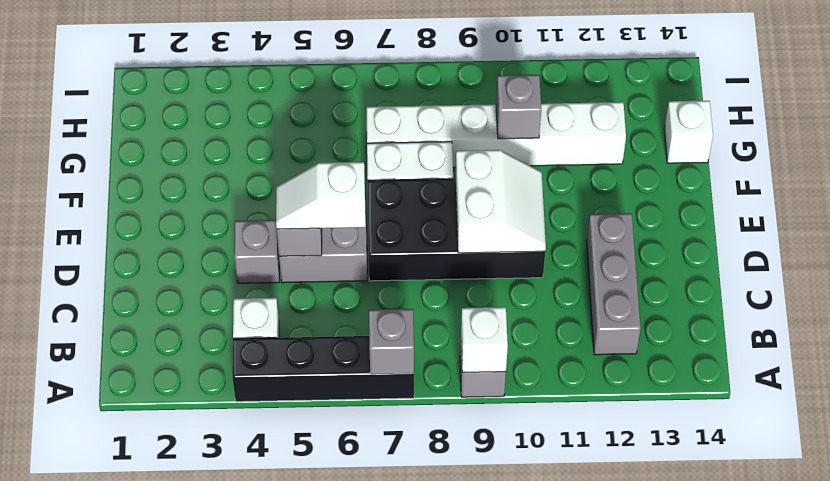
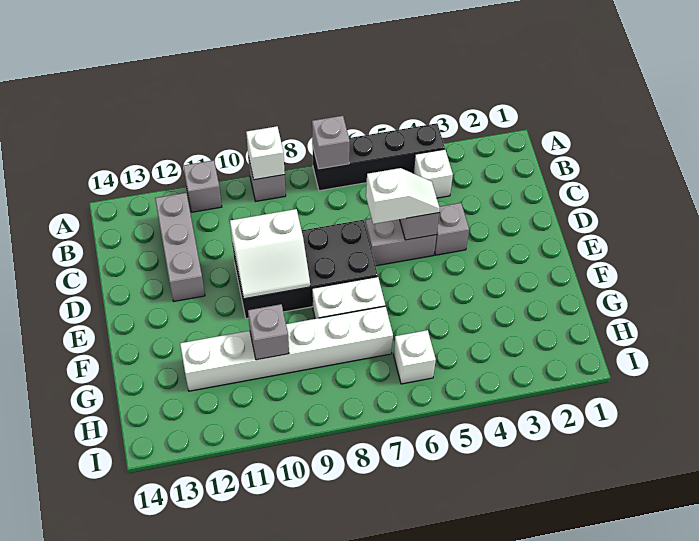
none -> grey brick A11 level 1
white slope D9:E10 level 2 top 9 -> white slope D9:E10 level 2 top D
white brick G14 level 1 -> white brick H6 level 1

